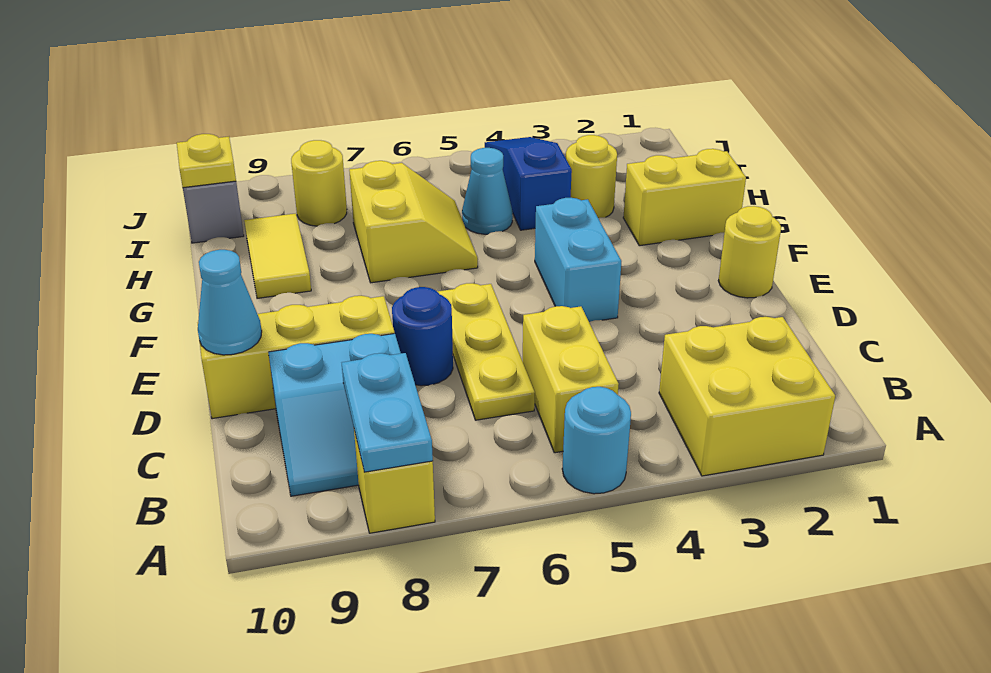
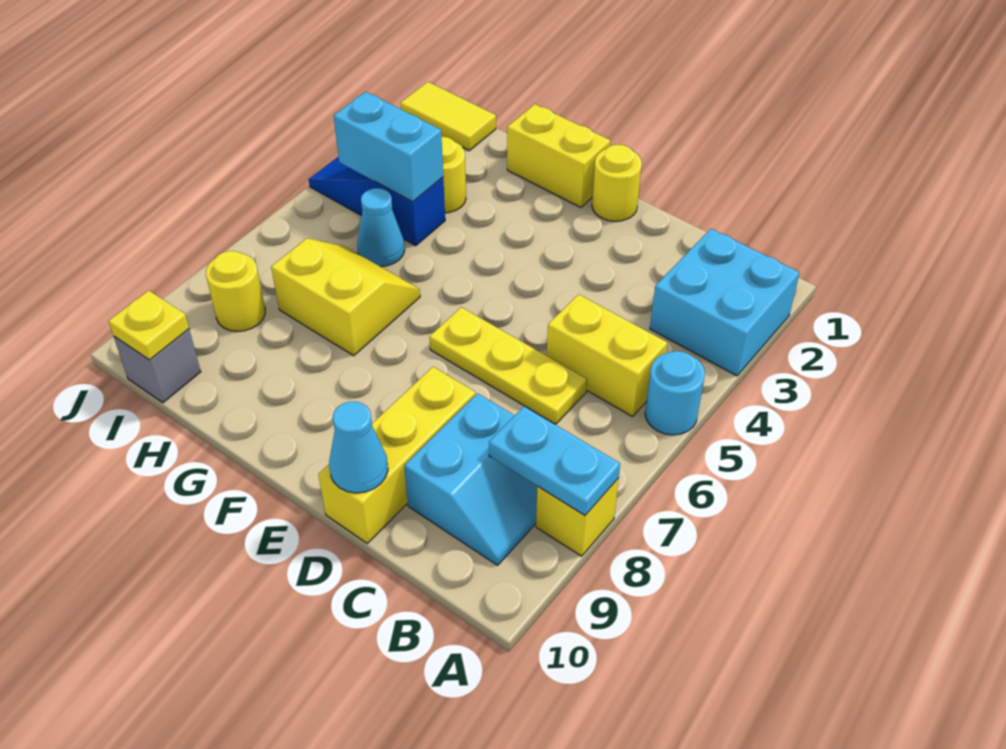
yellow brick A2:B3 level 1 -> cyan brick A2:B3 level 1
blue round brick D7 level 1 -> none
cyan brick E4:F4 level 1 -> cyan brick H4:I4 level 2
yellow brick G1:G2 level 1 -> yellow brick F1:G1 level 1
yellow tile G9:H9 level 1 -> yellow tile I1:J1 level 1

